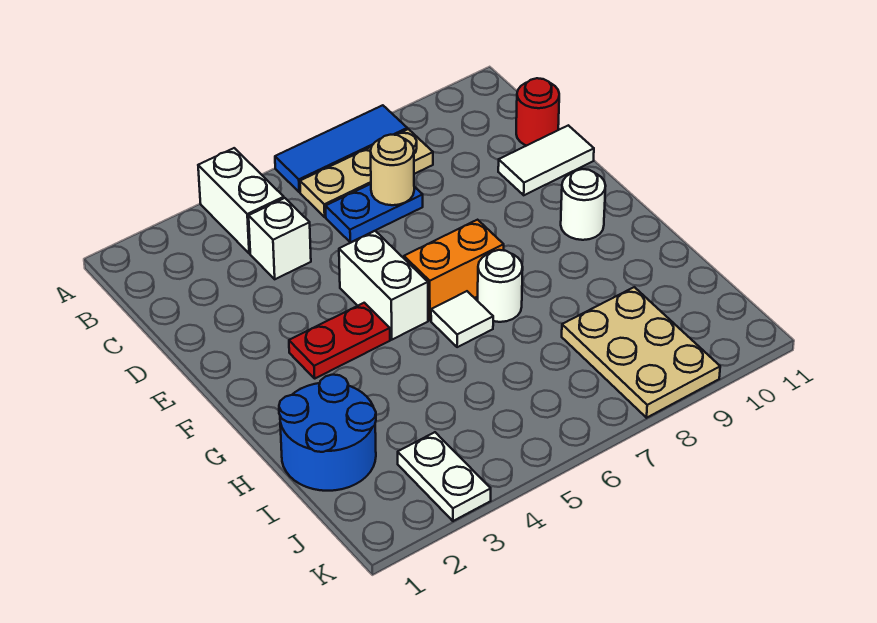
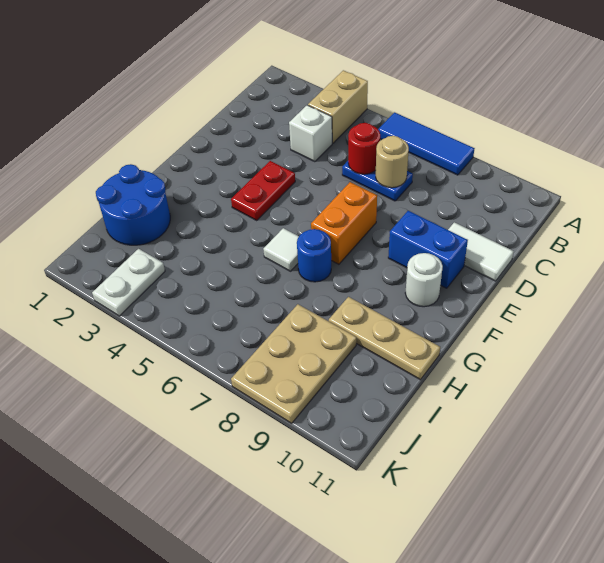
white brick A4:B4 level 1 -> tan brick A4:B4 level 1
tan plate B6:B8 level 1 -> tan plate H9:H11 level 1
red round brick C11 level 1 -> red round brick C6 level 2
white brick E5:F5 level 1 -> none
none -> blue brick E9:E10 level 1
red plate F3:F4 level 1 -> red plate E4:F4 level 1
orange brick F6:F7 level 1 -> orange brick E7:F7 level 1
white round brick G7 level 1 -> blue round brick G7 level 1

